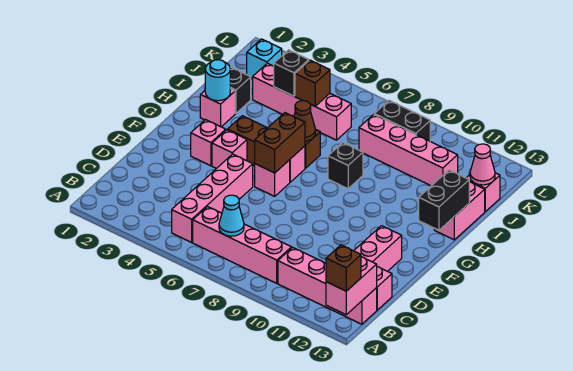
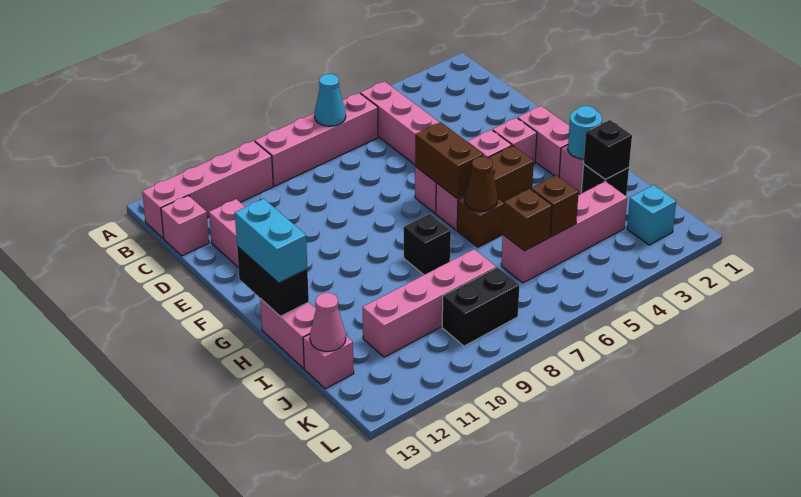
pink brick A13:B13 level 2 -> pink brick F2:G2 level 1
brown brick A13 level 3 -> brown brick J6 level 2
none -> cyan brick G13:H13 level 3
black brick J4 level 2 -> black brick I2 level 2

